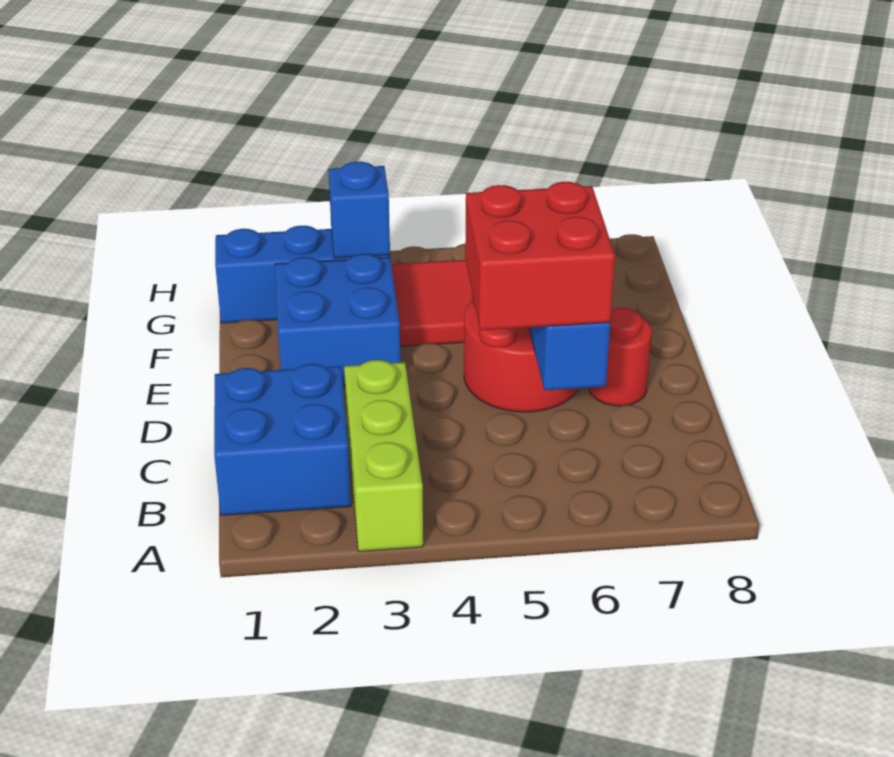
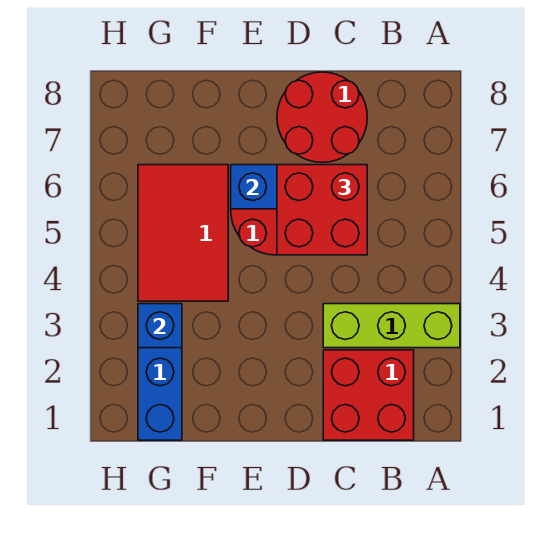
blue brick B1:C2 level 1 -> red brick B1:C2 level 1
red round brick D7 level 1 -> red round brick C7:D8 level 1
blue brick E2:F3 level 1 -> none

